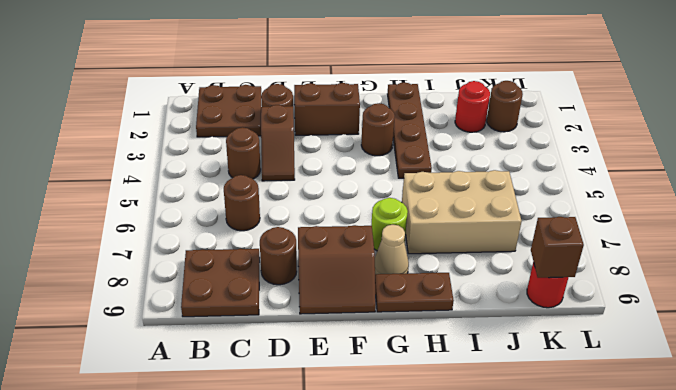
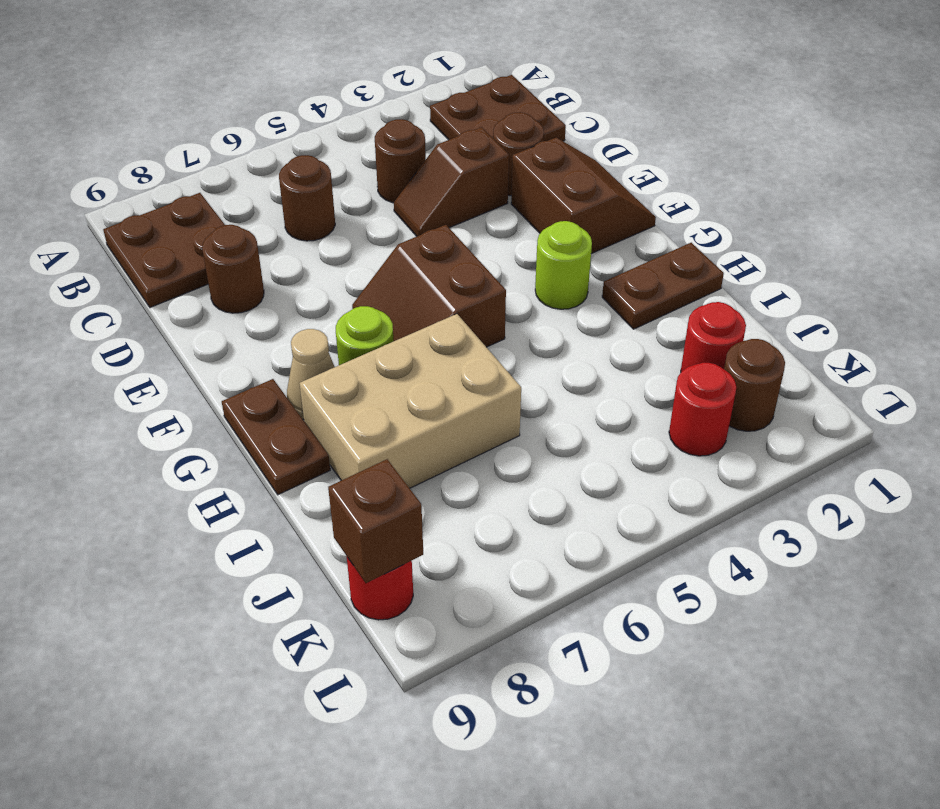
brown slope E8:F9 level 1 top 8 -> brown slope F5:G6 level 1 top 5
brown round brick G3 level 1 -> lime round brick G3 level 1
brown plate H1:H4 level 1 -> brown plate H1:H2 level 1
tan brick H6:J7 level 1 -> tan brick H6:I8 level 1
none -> red round brick K3 level 1

